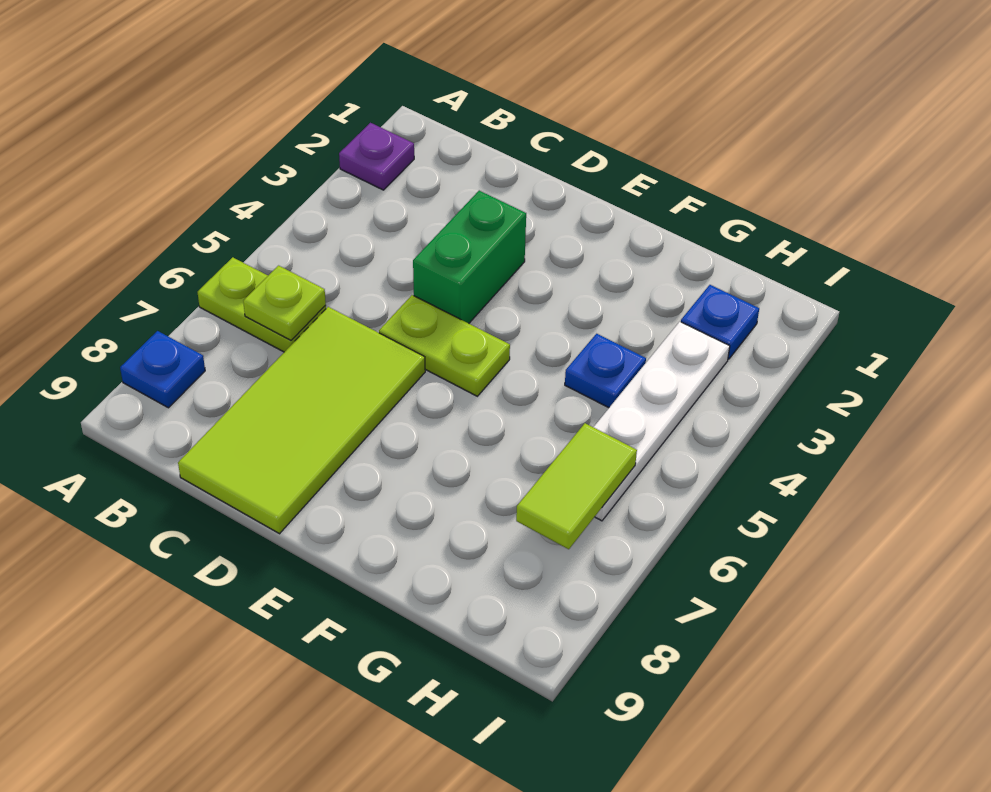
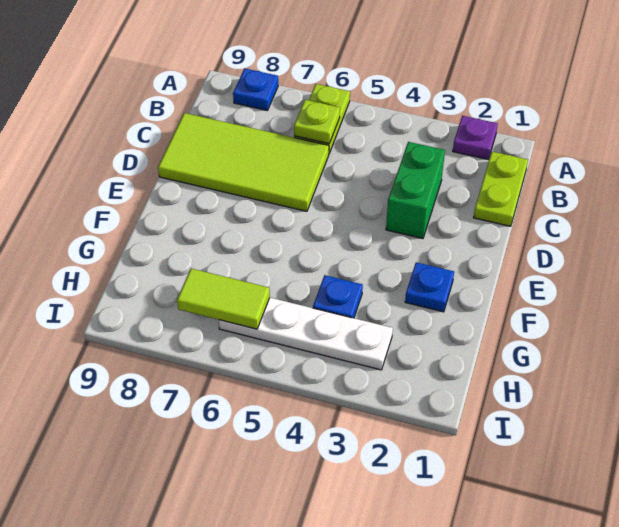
green brick D3:D4 level 1 -> green brick C3:D3 level 1
lime plate D5:E5 level 1 -> lime plate B1:C1 level 1
blue plate H2 level 1 -> blue plate F2 level 1

